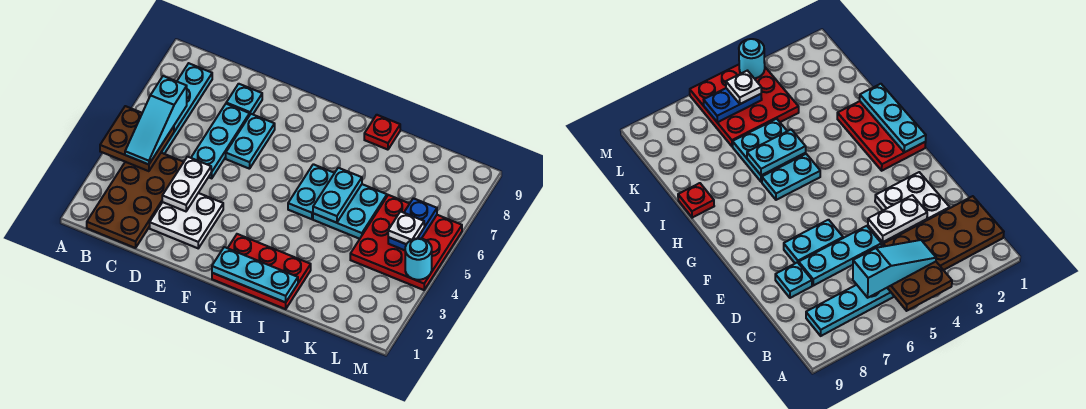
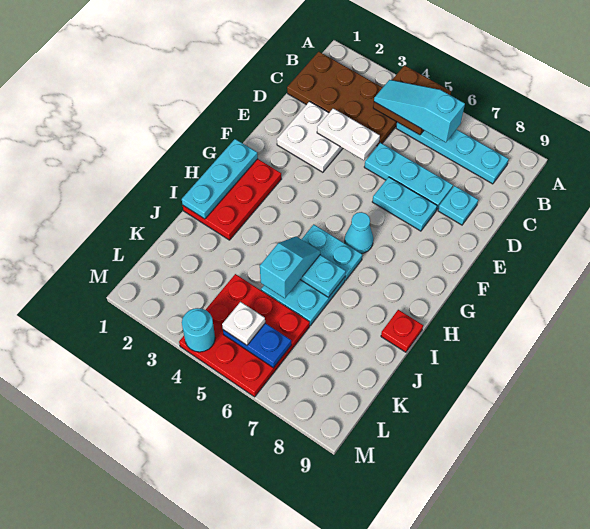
none -> cyan cone G6 level 1
none -> cyan slope I5:J5 level 3 top J

